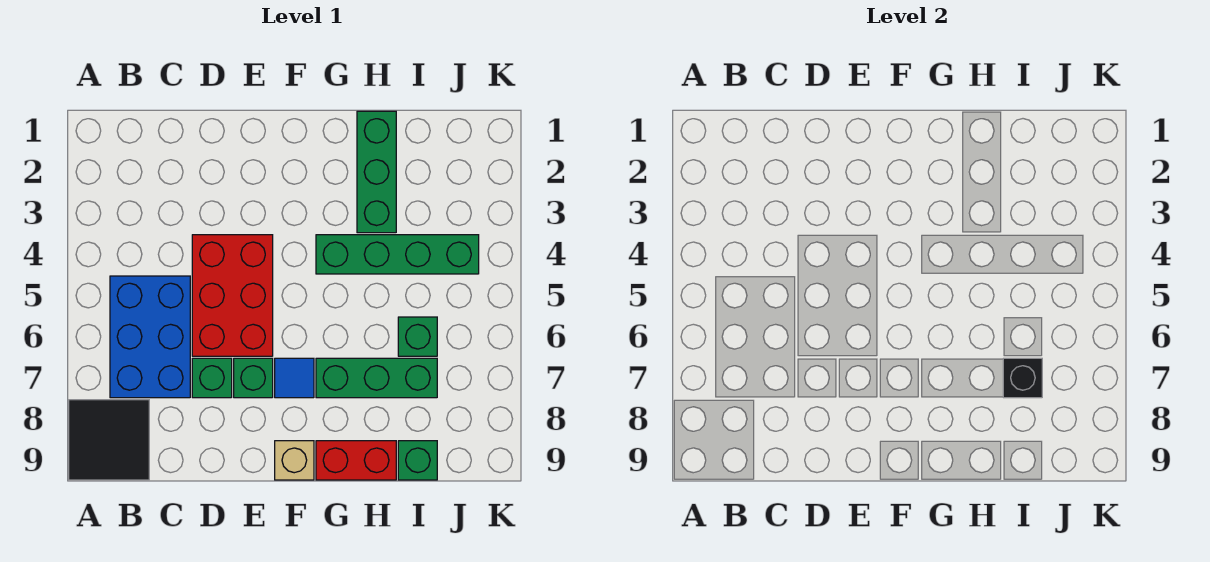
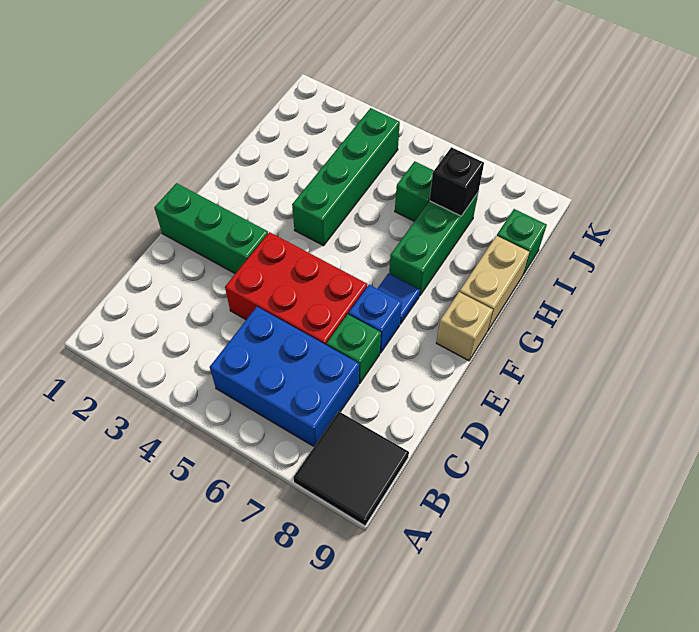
green brick E7 level 1 -> blue brick E7 level 1
red brick G9:H9 level 1 -> tan brick G9:H9 level 1
green brick H1:H3 level 1 -> green brick E1:E3 level 1

